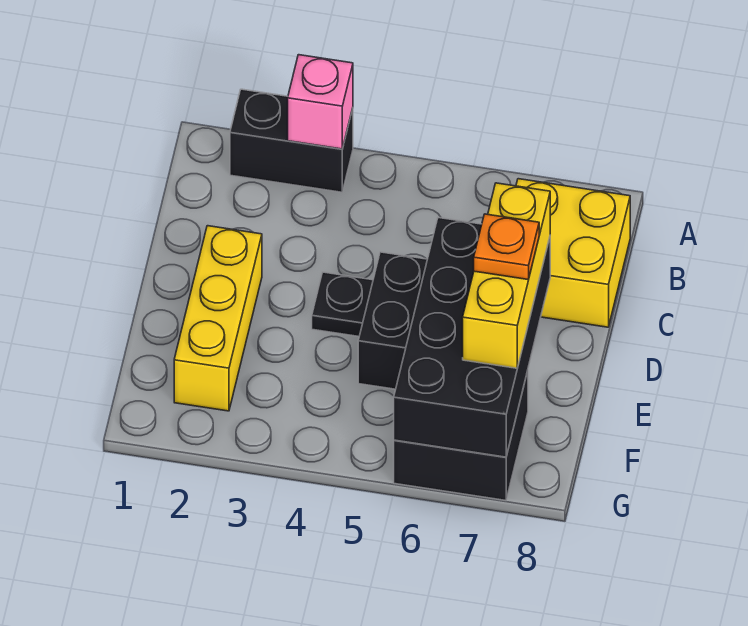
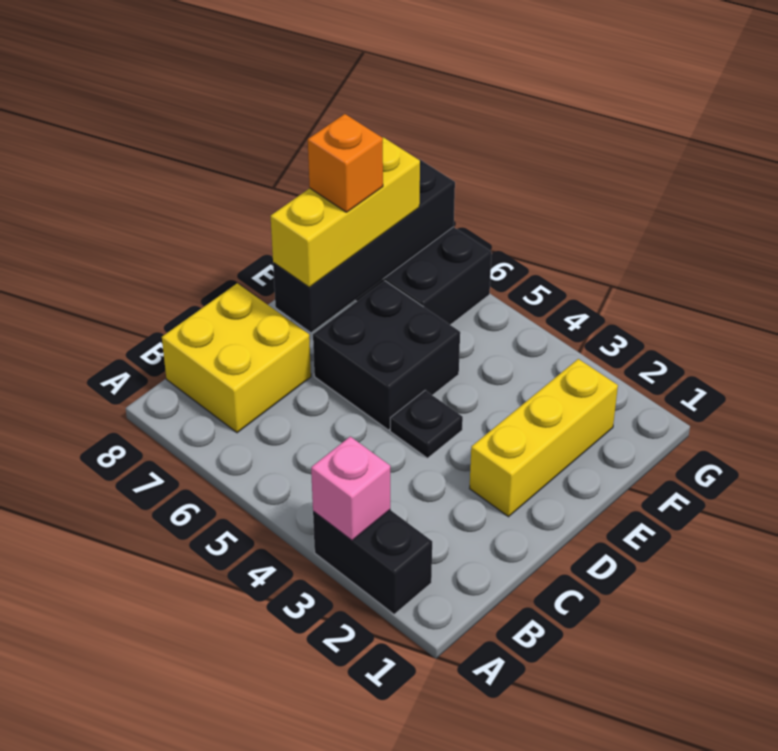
black brick D6:G7 level 2 -> black brick D7:G7 level 2
orange plate E7 level 4 -> orange brick E7 level 4

